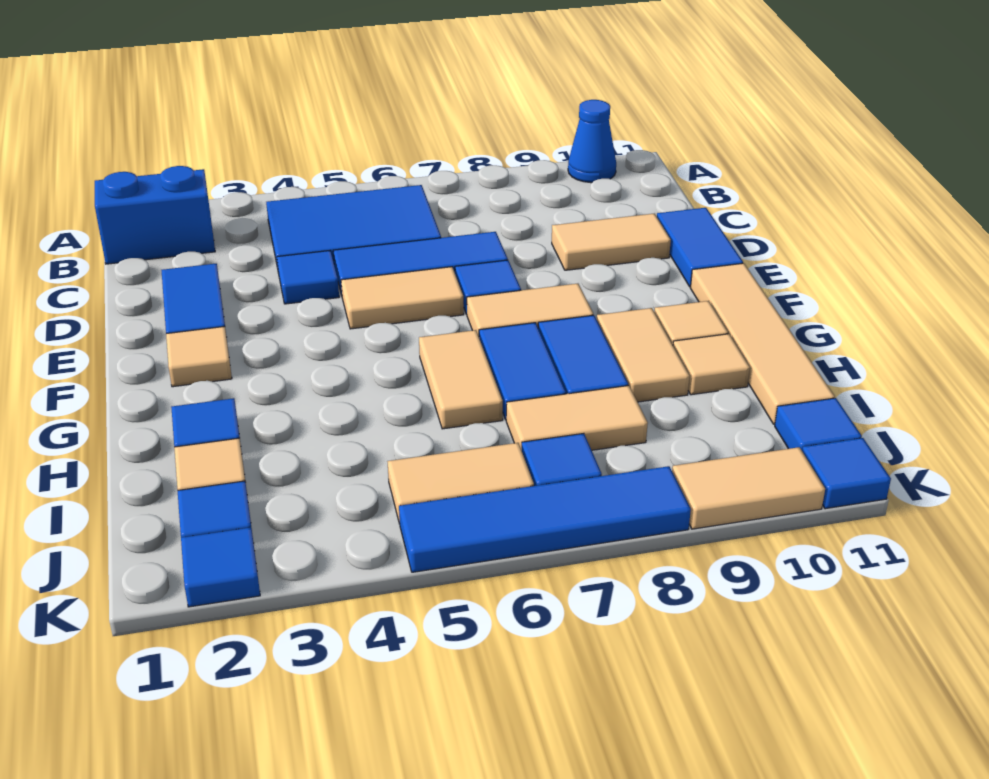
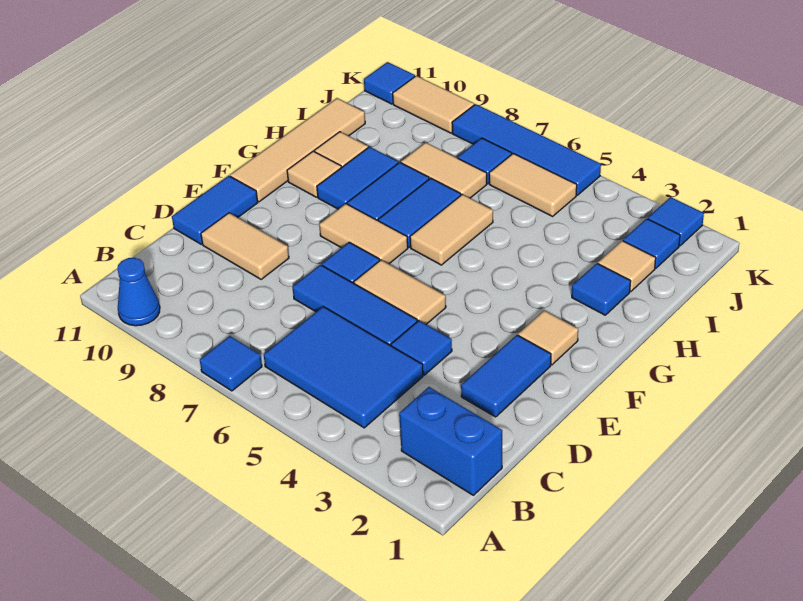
tan tile G9:H9 level 1 -> blue tile G9:H9 level 1
blue tile J11 level 1 -> blue tile A7 level 1

